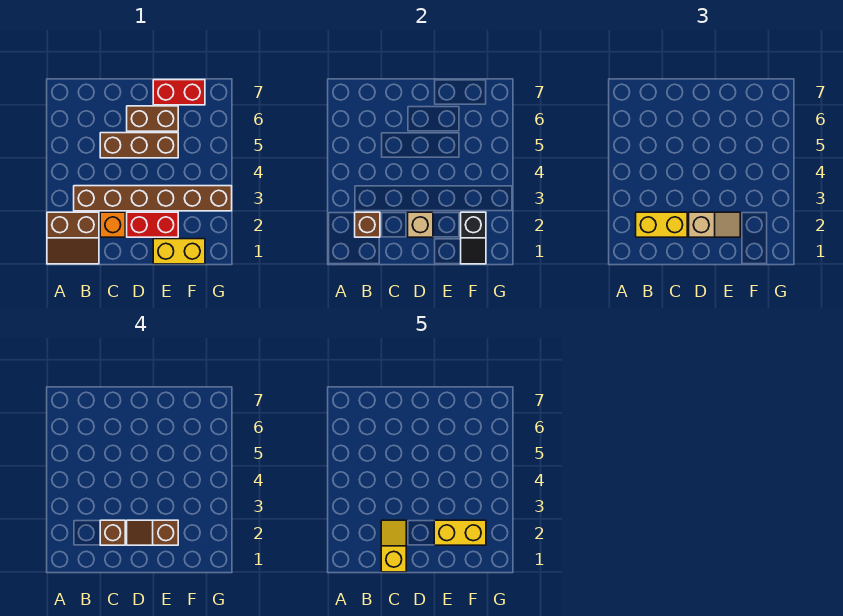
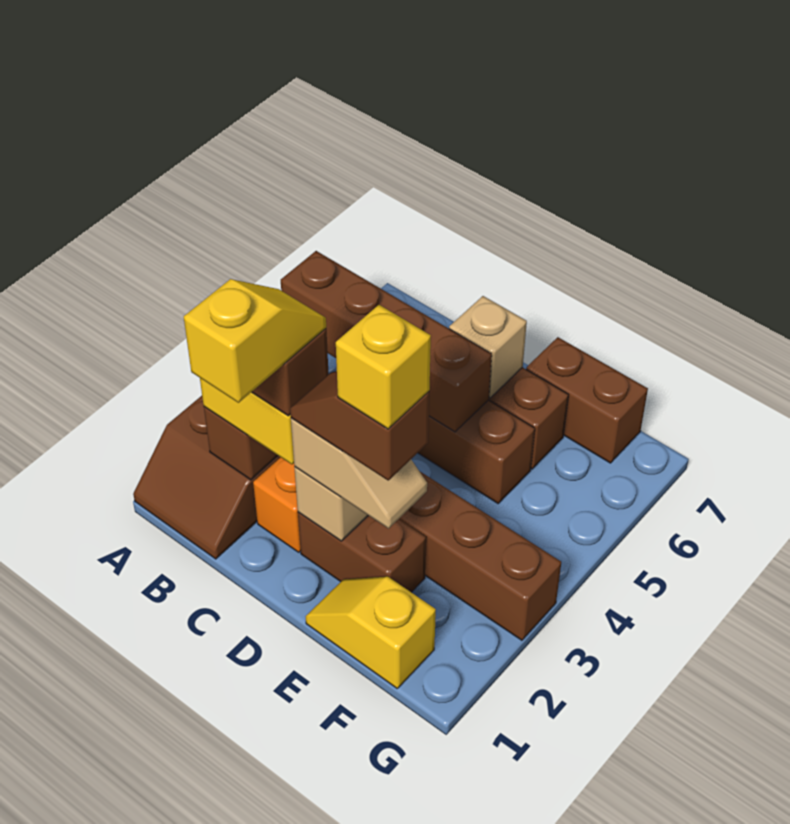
none -> brown brick A5:D5 level 2
red brick D2:E2 level 1 -> brown brick D2:E2 level 1
none -> tan brick D6 level 2
yellow brick E1:F1 level 1 -> yellow slope E1:F1 level 1 top F
yellow brick E2:F2 level 5 -> yellow brick E2 level 5
red brick E7:F7 level 1 -> brown brick E7:F7 level 1
black slope F1:F2 level 2 top 2 -> none

